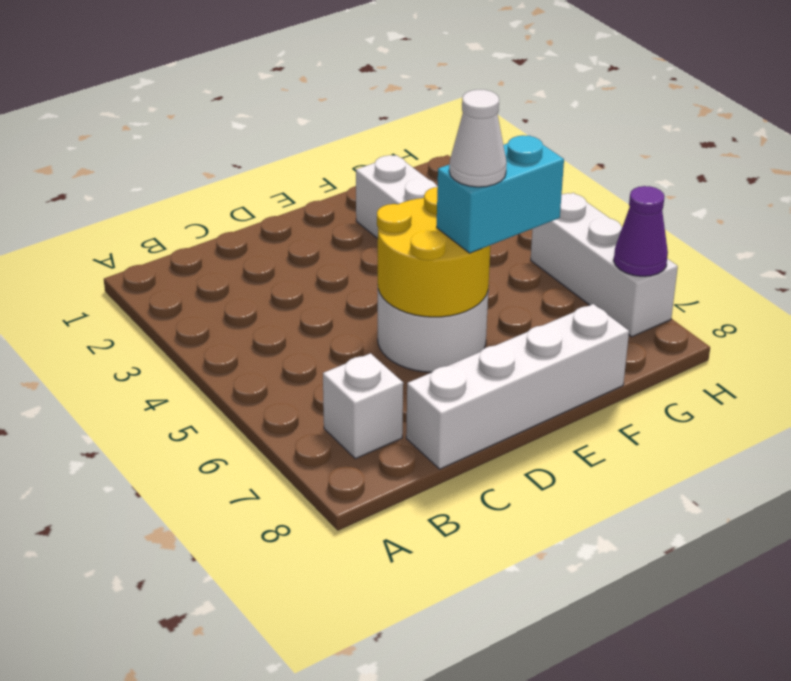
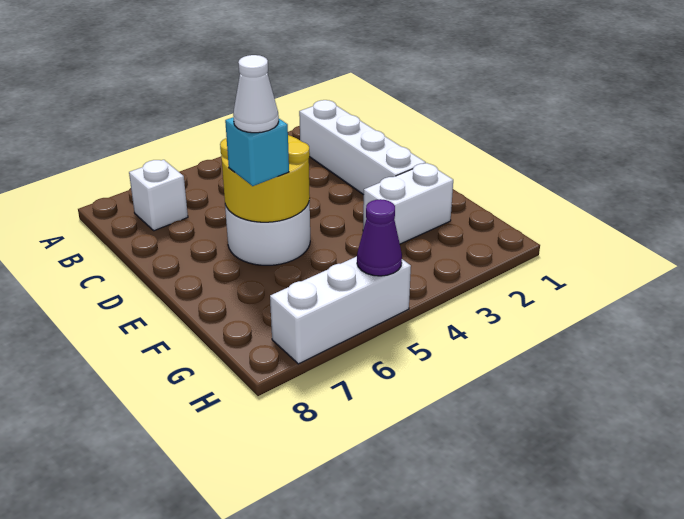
white brick C8:F8 level 1 -> white brick B2:E2 level 1
cyan brick E6:F6 level 3 -> cyan brick E6 level 3
purple cone H7 level 2 -> purple cone H5 level 2

